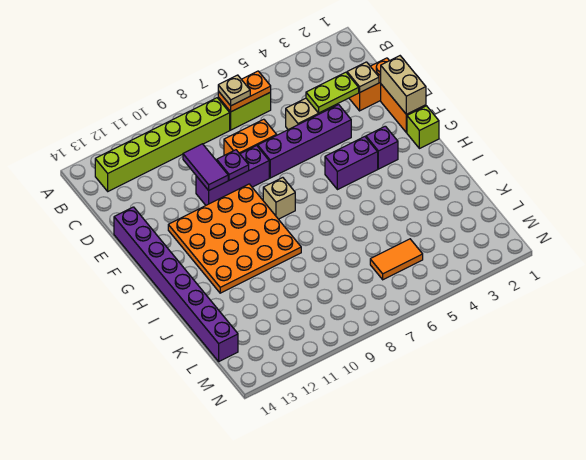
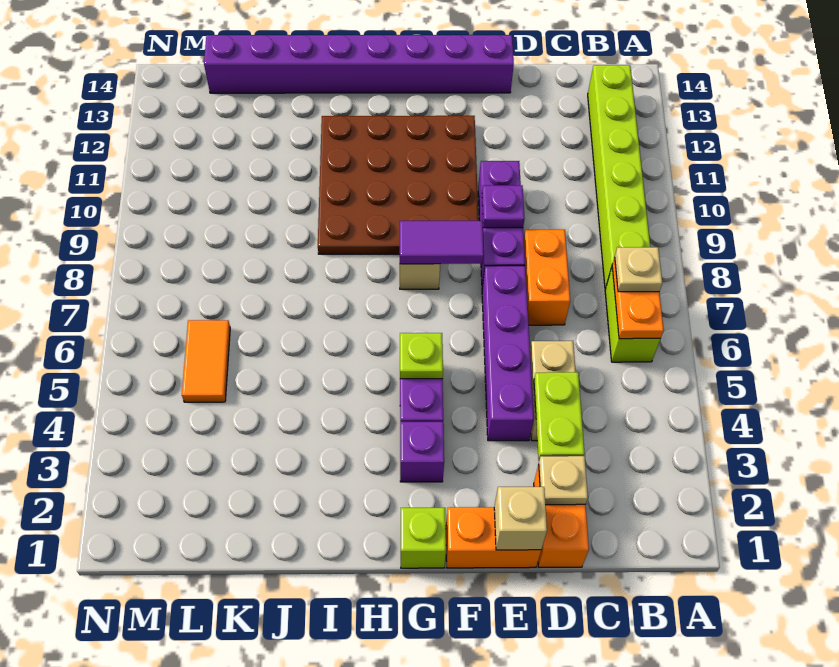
purple tile D10:E10 level 2 -> purple tile F8:G8 level 2
tan brick E1:F1 level 2 -> tan brick E1 level 2
orange plate F9:I12 level 1 -> brown plate F9:I12 level 1
none -> lime plate G5 level 2

